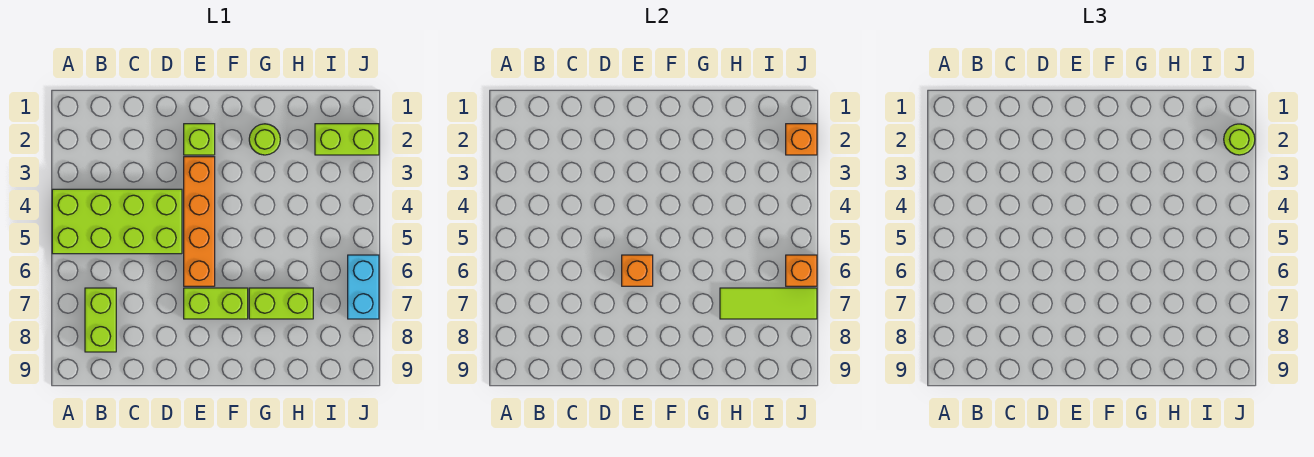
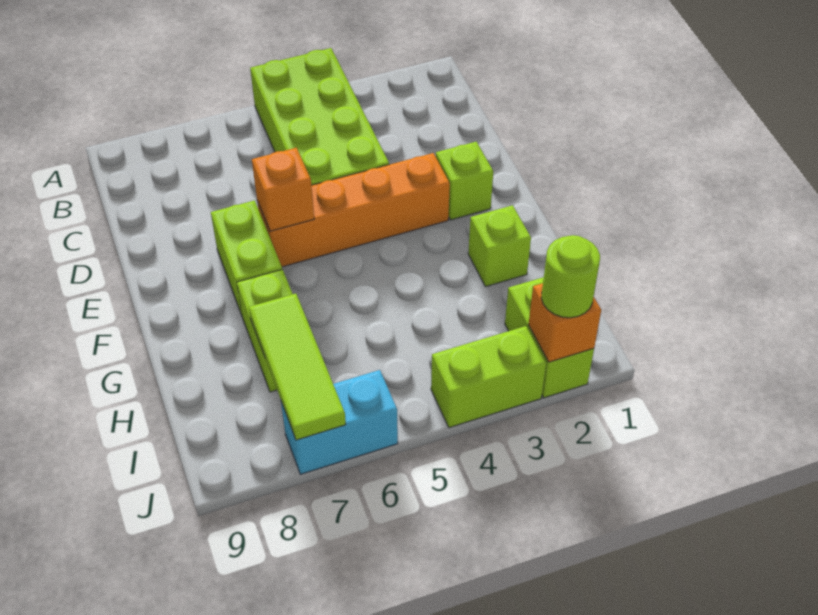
lime brick B7:B8 level 1 -> lime brick J3:J4 level 1
lime round brick G2 level 1 -> lime brick G2 level 1
orange brick J6 level 2 -> none

